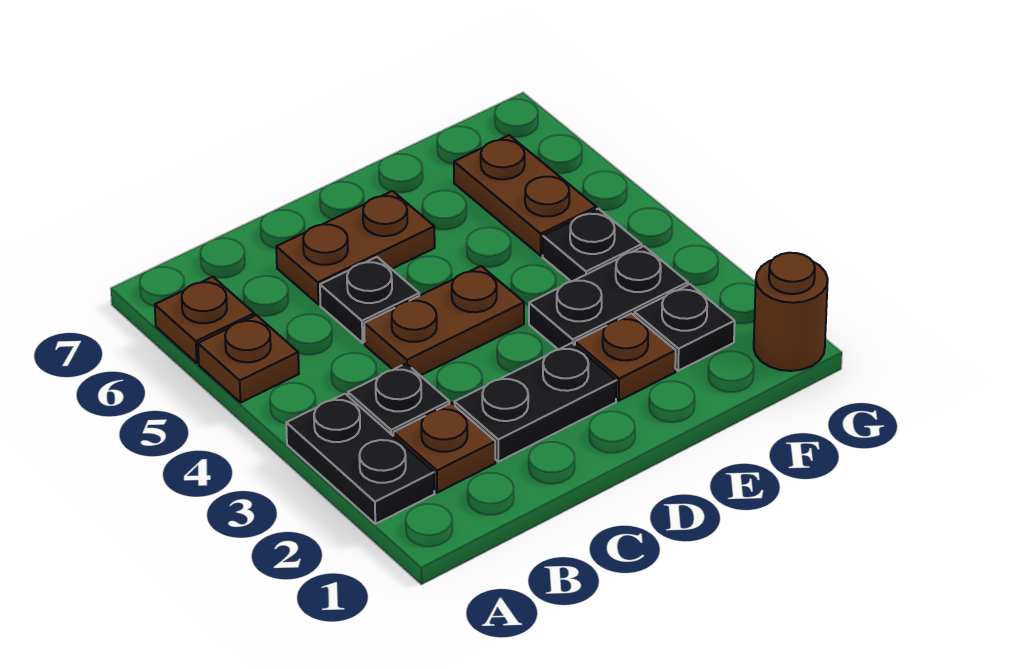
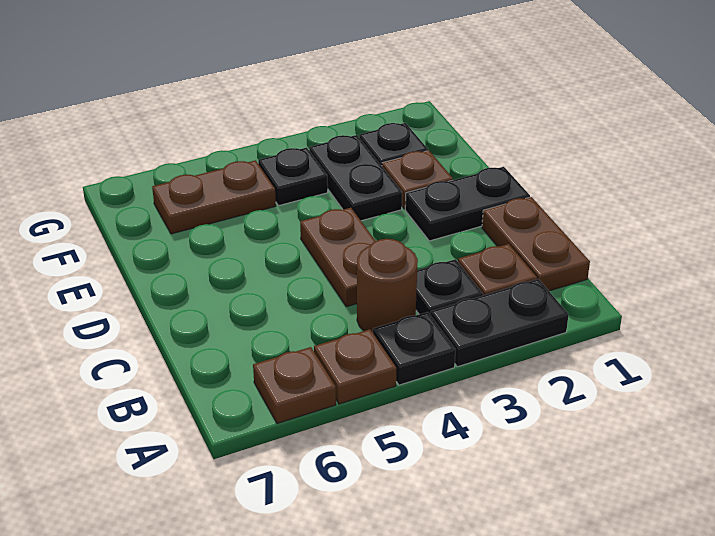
black plate C2:D2 level 1 -> black plate D1:D2 level 1
black plate C5 level 1 -> black plate A4 level 1
brown plate C6:D6 level 1 -> brown plate B1:C1 level 1
brown round brick G1 level 1 -> brown round brick B4 level 1

